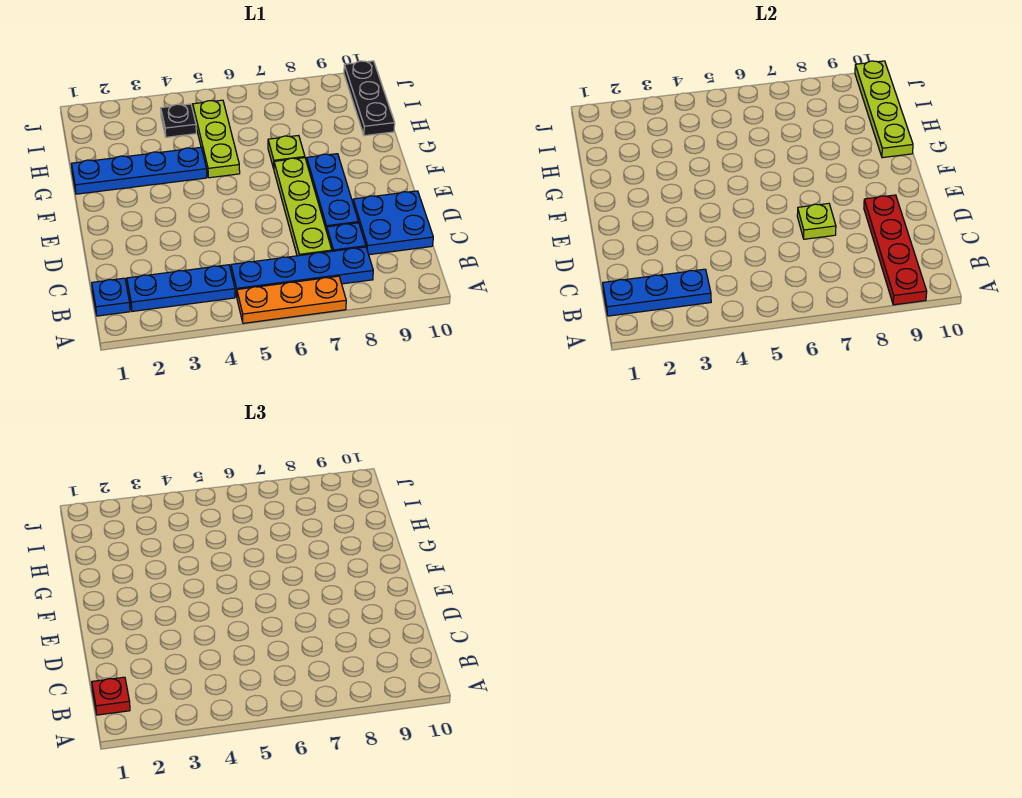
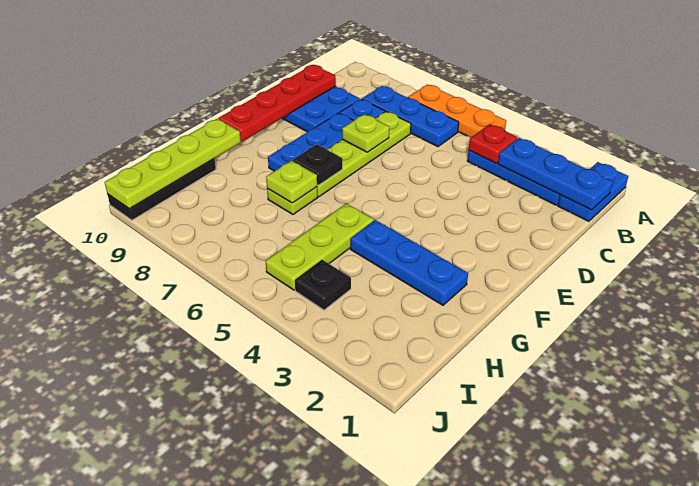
red plate A9:D9 level 2 -> red plate C10:F10 level 2
blue plate B1 level 1 -> blue plate A1:B1 level 1
red plate B1 level 3 -> red plate B4 level 2
blue plate B5:B8 level 1 -> blue plate B6:B8 level 1
none -> black plate F7 level 2
blue plate G1:G4 level 1 -> blue plate G2:G4 level 1
none -> lime plate G7 level 2

